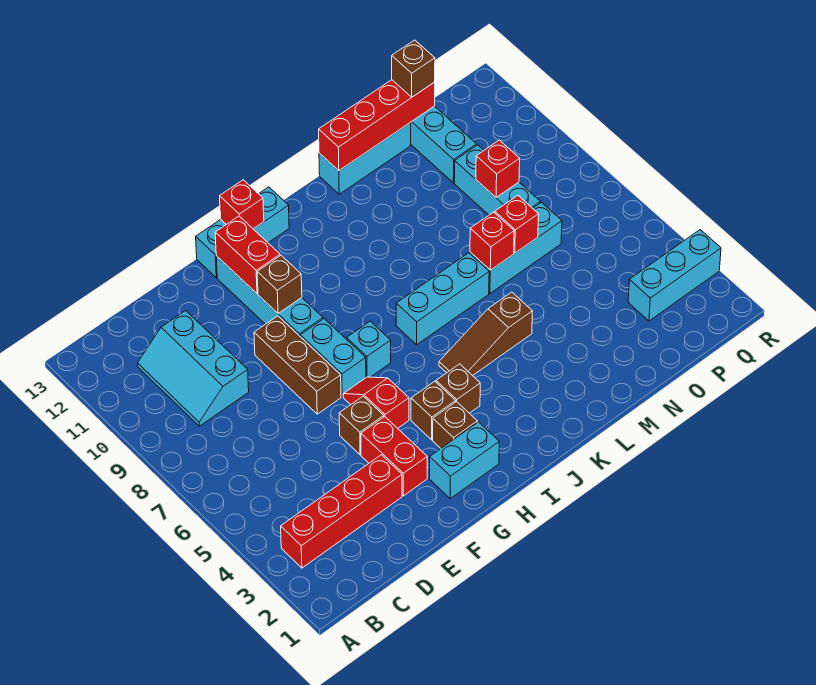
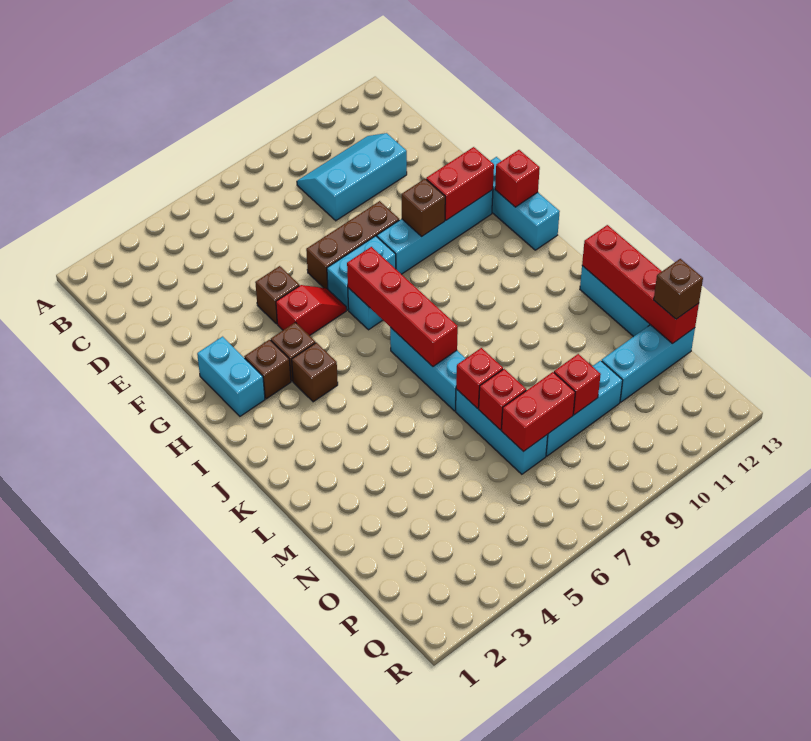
red brick B3:E3 level 1 -> red brick H7:K7 level 2
red brick F3:F4 level 1 -> red brick O7:O8 level 2
brown slope J5:L5 level 1 top L -> none
cyan brick P3:R3 level 1 -> none

